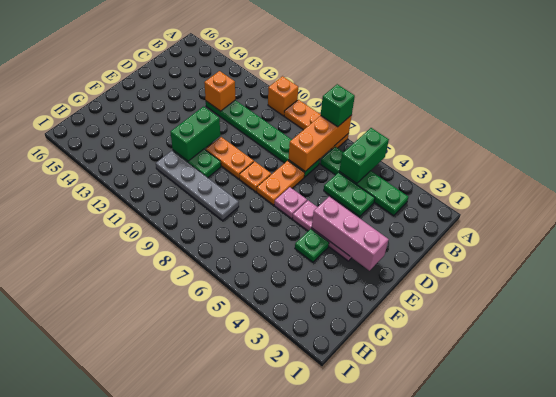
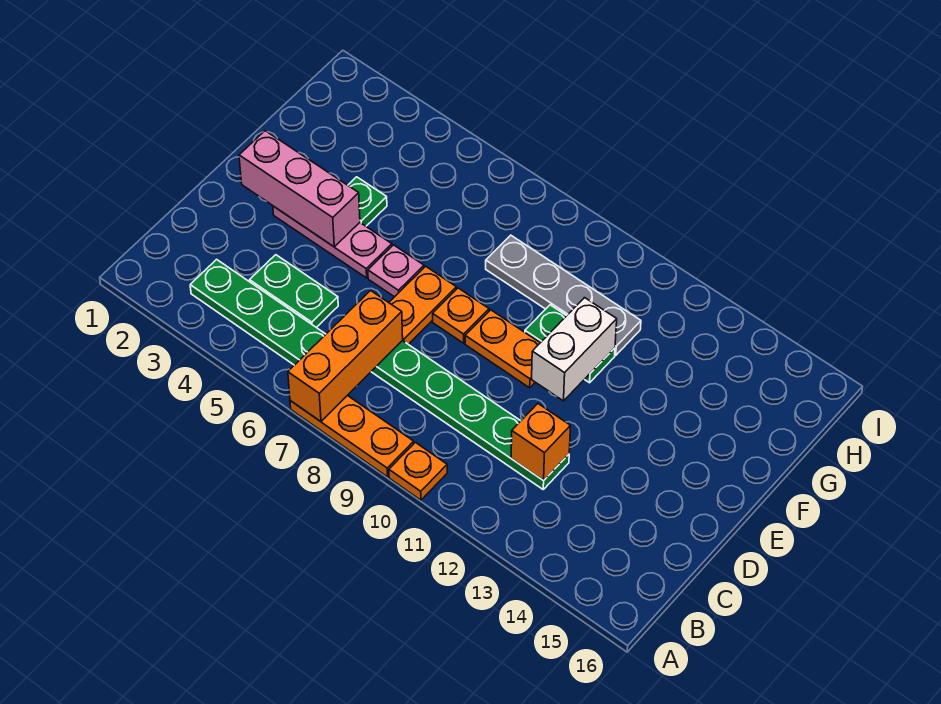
green brick A5:B5 level 2 -> none
green brick A7 level 3 -> none
orange brick A10 level 1 -> orange plate A10 level 1
green brick E11:F11 level 2 -> white brick E11:F11 level 2

